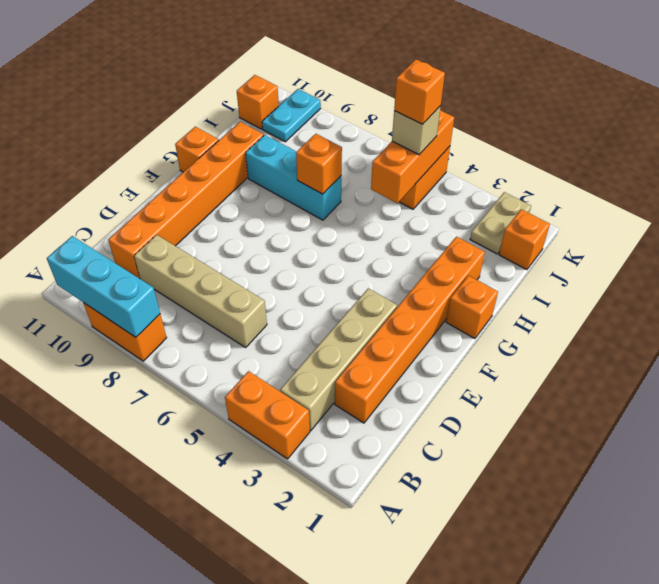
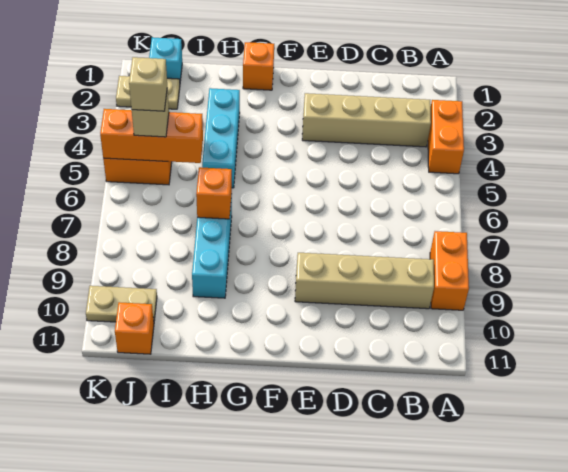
cyan brick A8:A10 level 2 -> cyan brick H3:H5 level 1
orange brick C2:H2 level 1 -> none
tan brick C6:C9 level 1 -> tan brick B9:E9 level 1
orange brick C10:H10 level 1 -> none
orange brick G11 level 1 -> none
orange brick J1 level 1 -> cyan brick J1 level 1
orange brick J5 level 4 -> tan brick J5 level 4
cyan plate J10:K10 level 1 -> tan plate J10:K10 level 1

